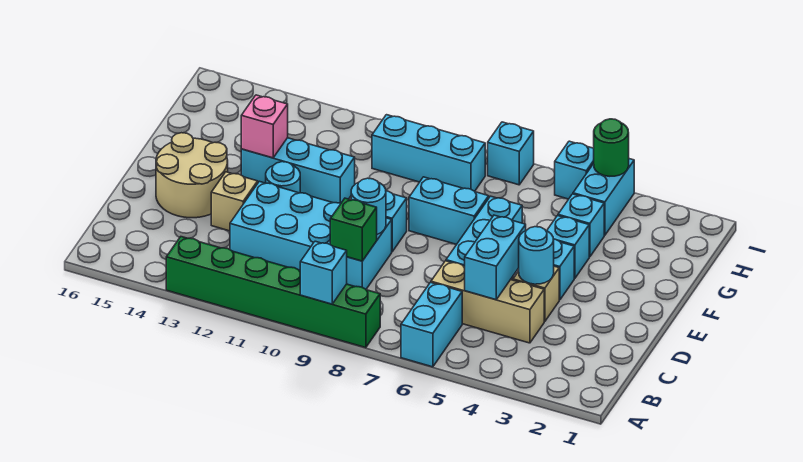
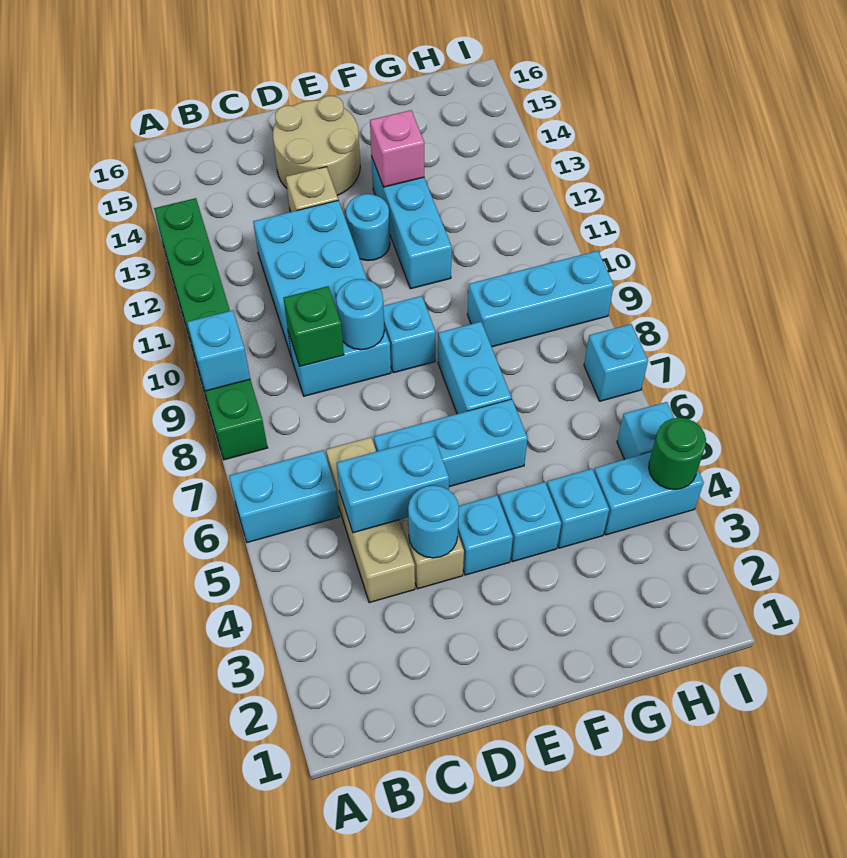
cyan brick H8:H10 level 1 -> cyan brick G9:I9 level 1

